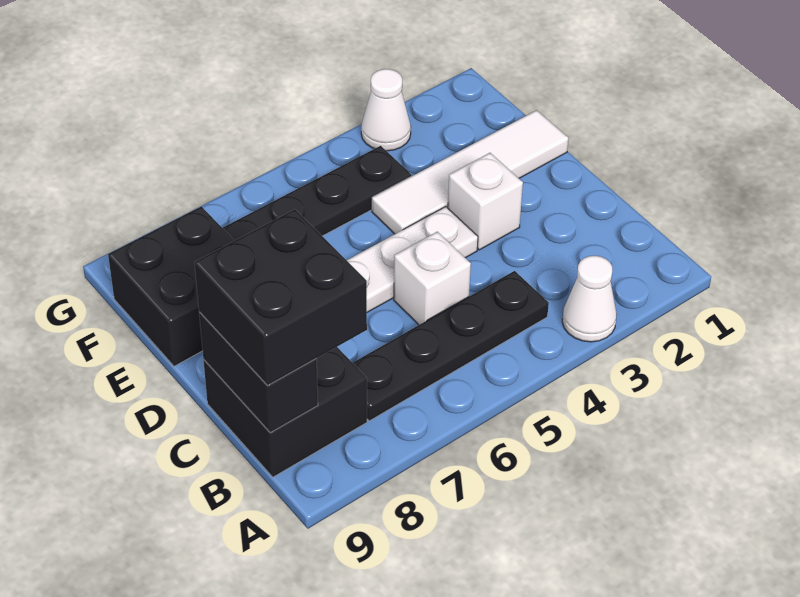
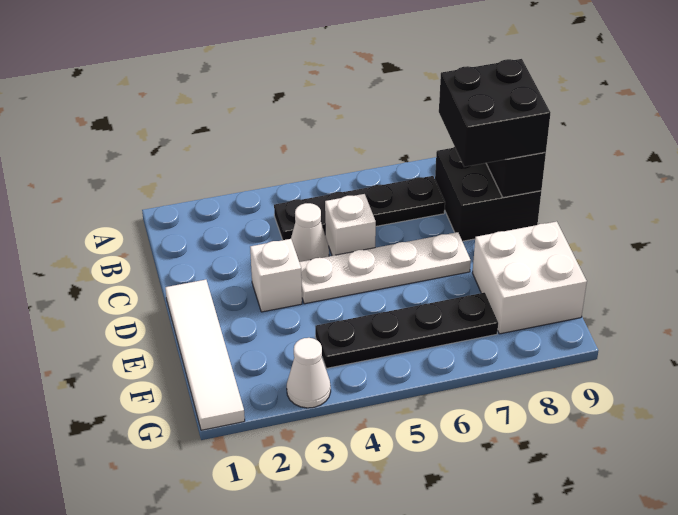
white cone A3 level 1 -> white cone C4 level 1
white tile E1:E4 level 1 -> white tile D1:G1 level 1
black brick E8:F9 level 1 -> white brick E8:F9 level 1

